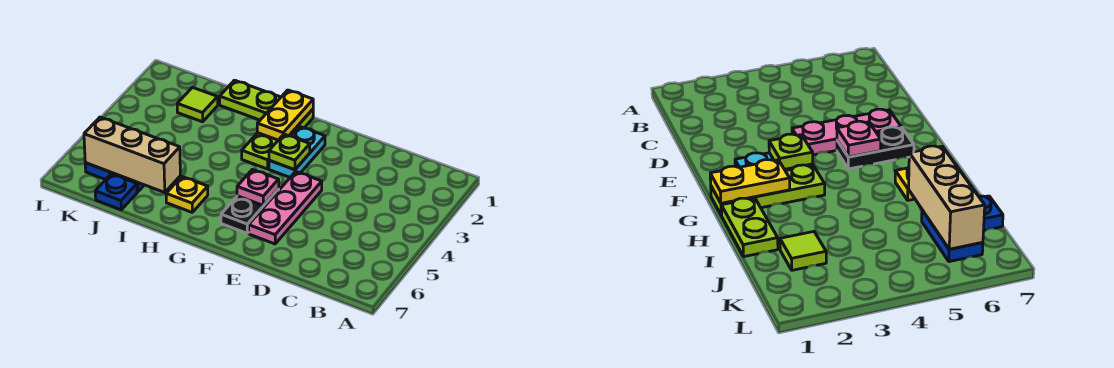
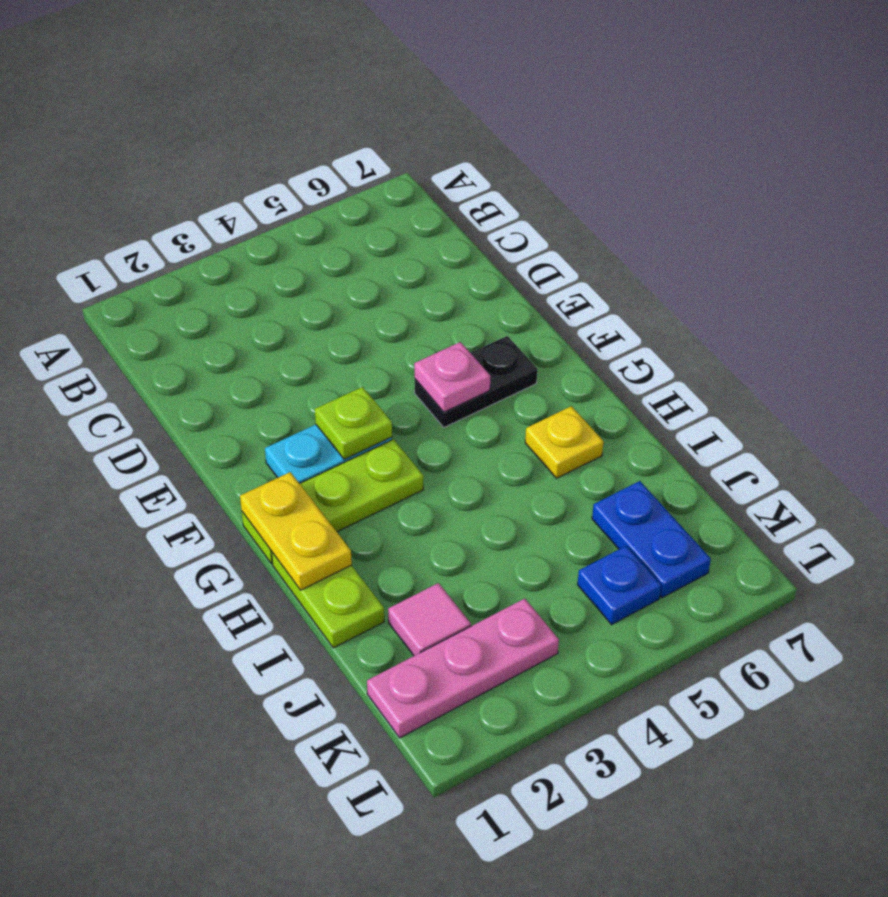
pink plate E4:E6 level 1 -> pink plate K1:K3 level 1
yellow plate G1:G2 level 2 -> yellow plate G1:H1 level 2
tan brick I6:K6 level 2 -> none
lime tile J2 level 1 -> pink tile J2 level 1
blue plate J7 level 1 -> blue plate K5 level 1

